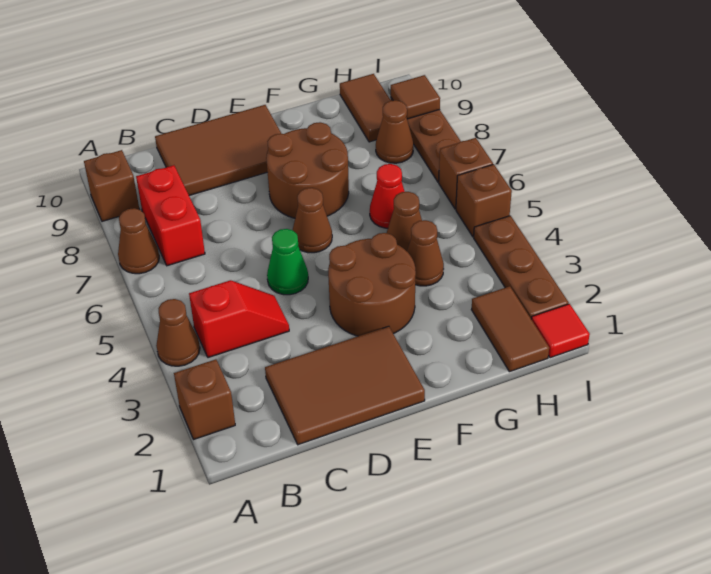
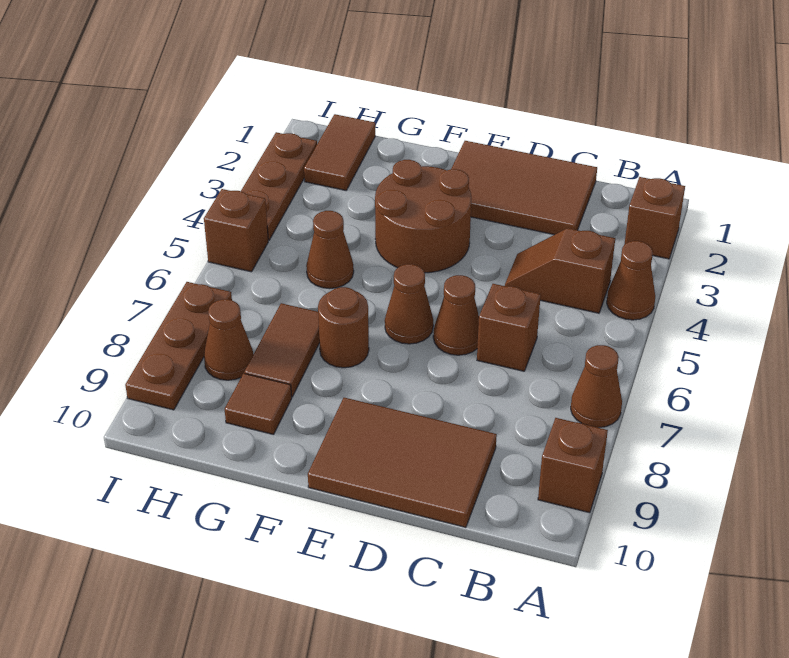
red slope B4:C4 level 1 top B -> brown slope B4:C4 level 1 top B
red brick B7:B8 level 1 -> none
green cone D5 level 1 -> none
brown round brick E7:F8 level 1 -> brown round brick F7 level 1
brown cone G4 level 1 -> brown cone D6 level 1
red cone G6 level 1 -> none
brown tile H9:H10 level 1 -> brown tile G7:G8 level 1
red tile I1 level 1 -> none
brown brick I6 level 1 -> brown brick C6 level 1
brown tile I9 level 2 -> brown tile G9 level 1

